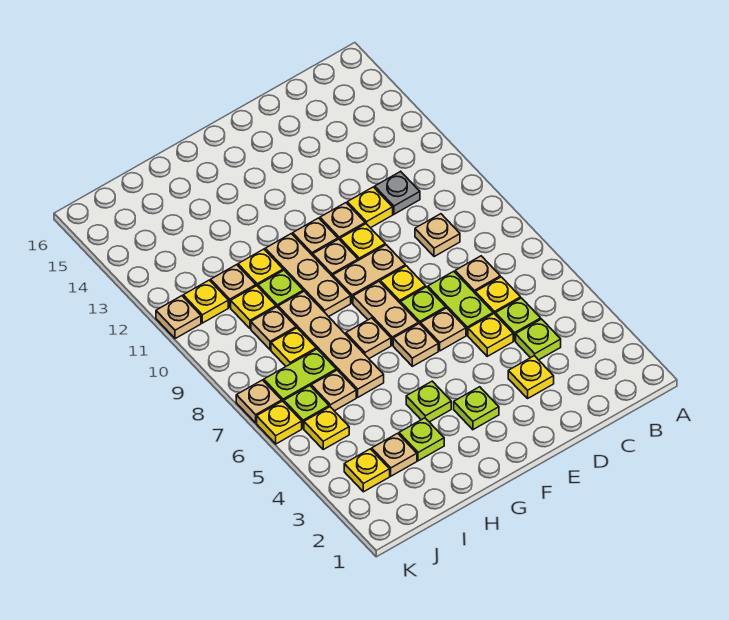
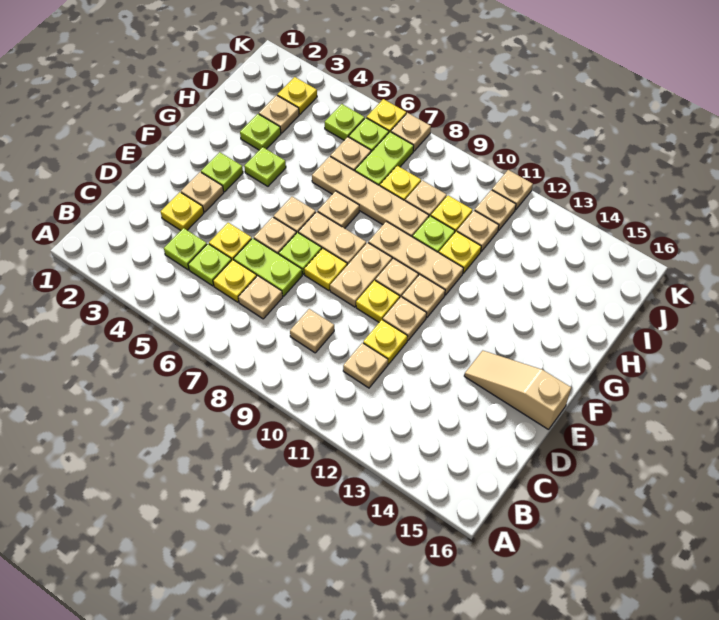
grey plate C11 level 1 -> tan plate C11 level 1
none -> tan plate E3 level 1
none -> tan slope E14:E16 level 1 top 16
yellow plate J5 level 1 -> lime plate J5 level 1
yellow plate J11 level 1 -> tan plate J11 level 1

